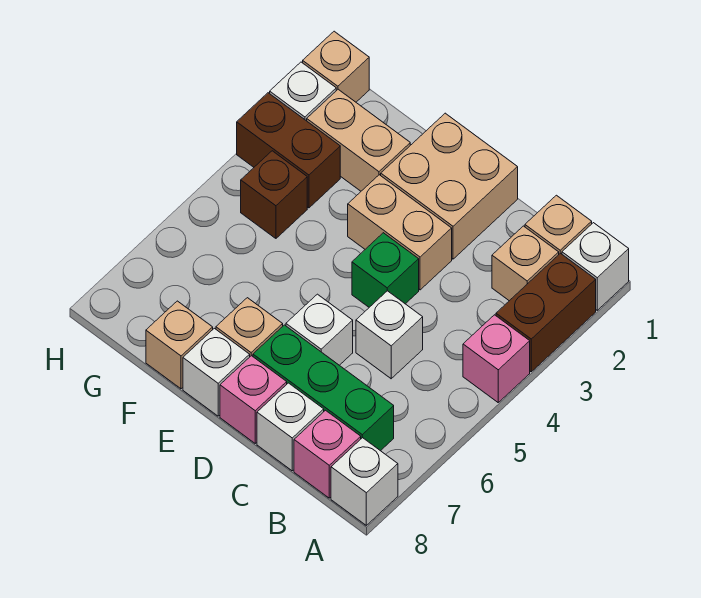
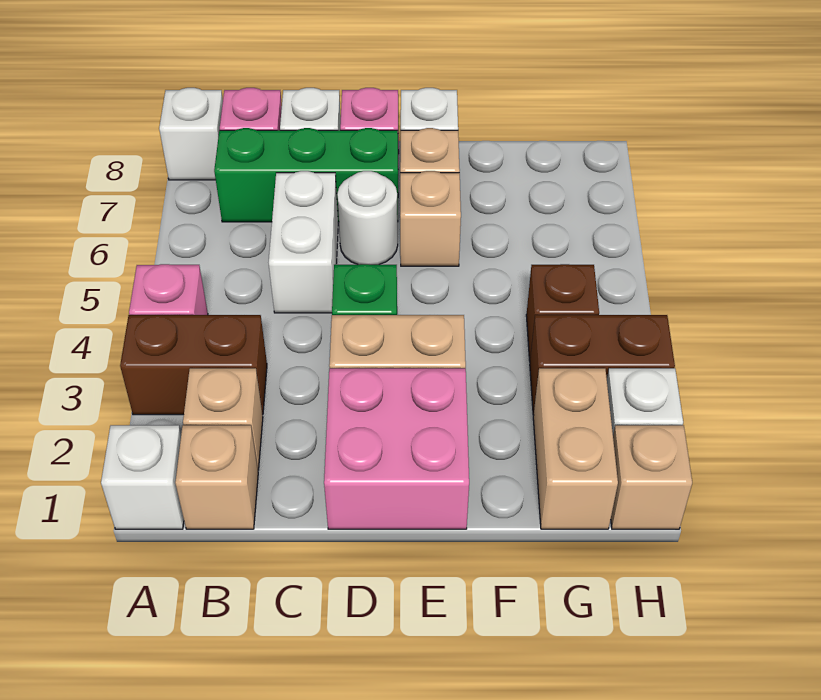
brown brick A2:A3 level 1 -> brown brick A3:B3 level 1
white brick C5 level 1 -> white brick C5:C6 level 1
tan brick D1:E2 level 1 -> pink brick D1:E2 level 1
white brick D6 level 1 -> white round brick D6 level 1
tan brick F2:G2 level 1 -> tan brick G1:G2 level 1
tan brick F8 level 1 -> tan brick E6 level 1

